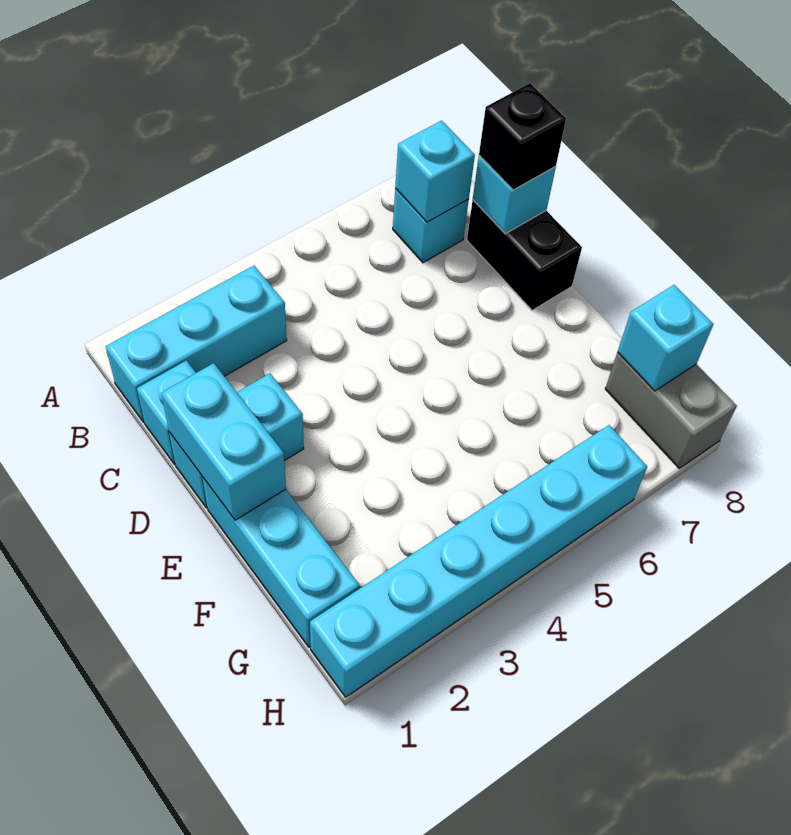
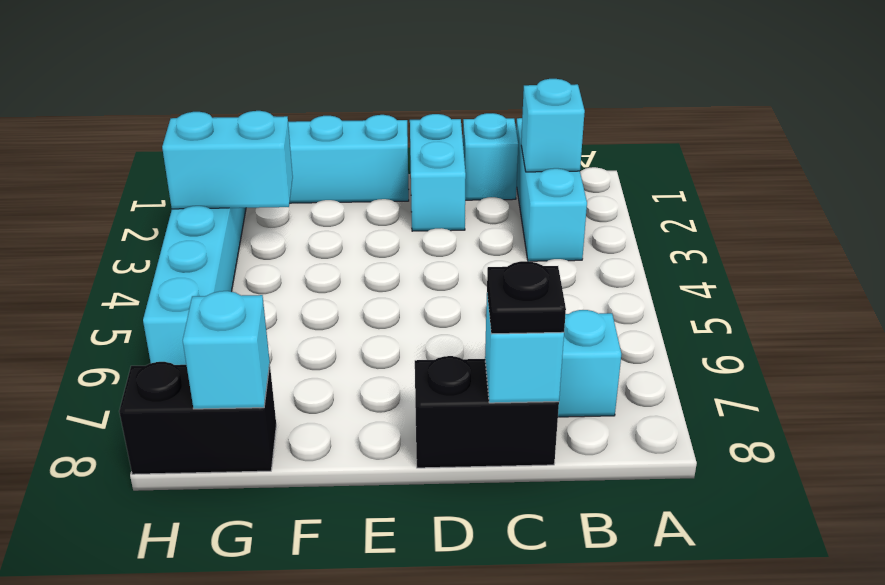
cyan brick B7 level 2 -> cyan brick B2 level 2
black brick C8 level 3 -> black plate C8 level 3
cyan brick D1:E1 level 2 -> cyan brick G3:H3 level 2
grey brick G8:H8 level 1 -> black brick G8:H8 level 1

